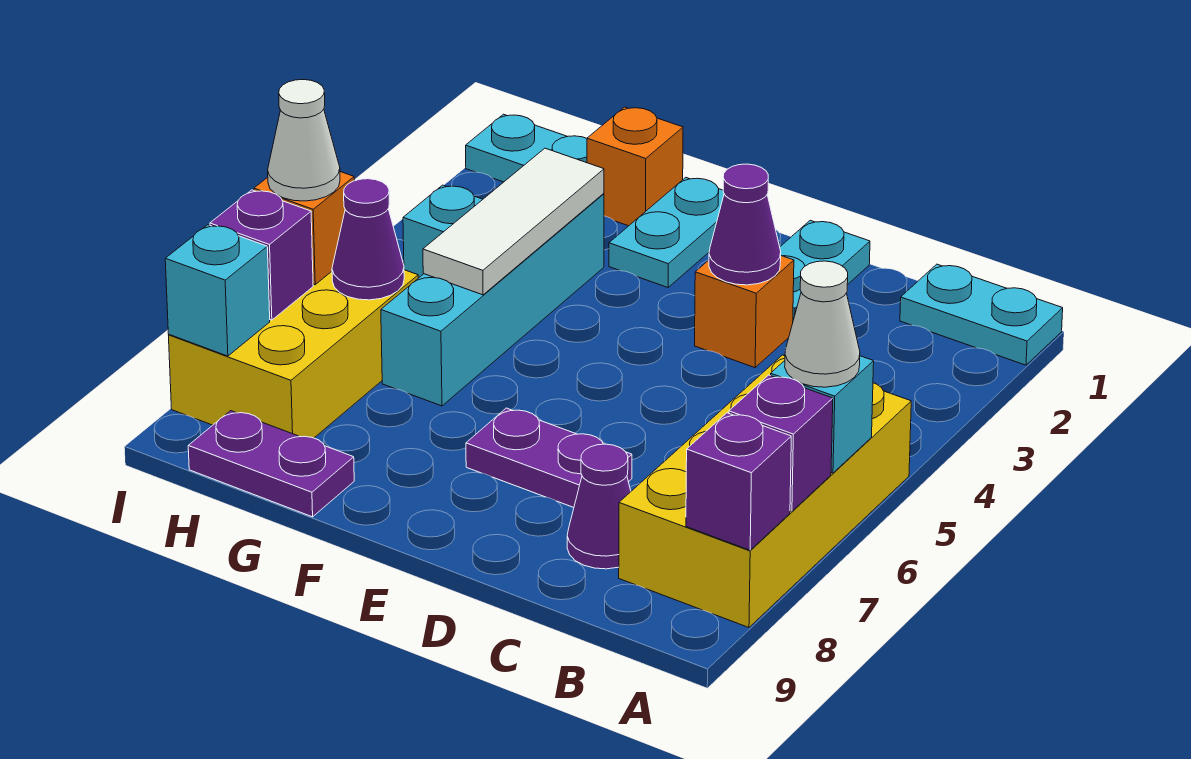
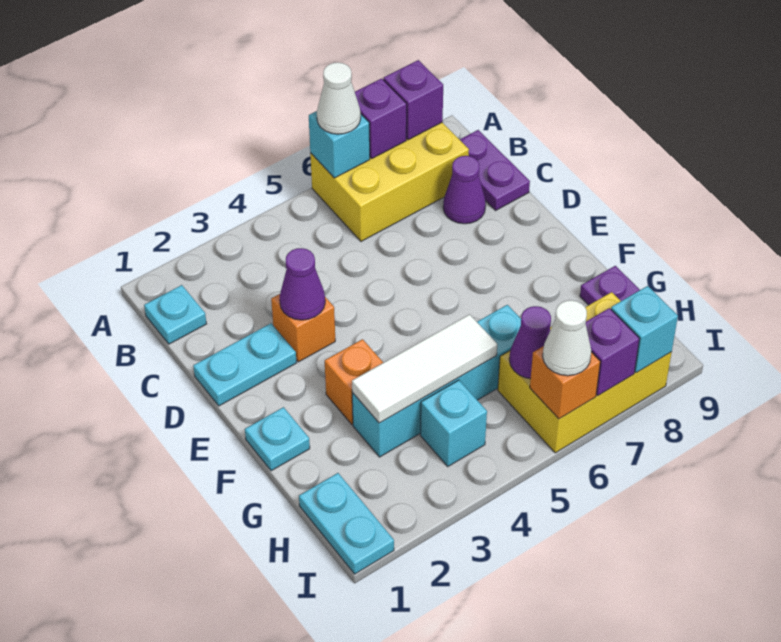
cyan plate A1:B1 level 1 -> cyan plate B1 level 1
yellow brick A5:B8 level 1 -> yellow brick A6:B8 level 1
purple plate D7:E7 level 1 -> purple plate B9:C9 level 1
cyan plate F1:F2 level 1 -> cyan plate F1 level 1
orange brick G1 level 1 -> orange brick F3 level 1

